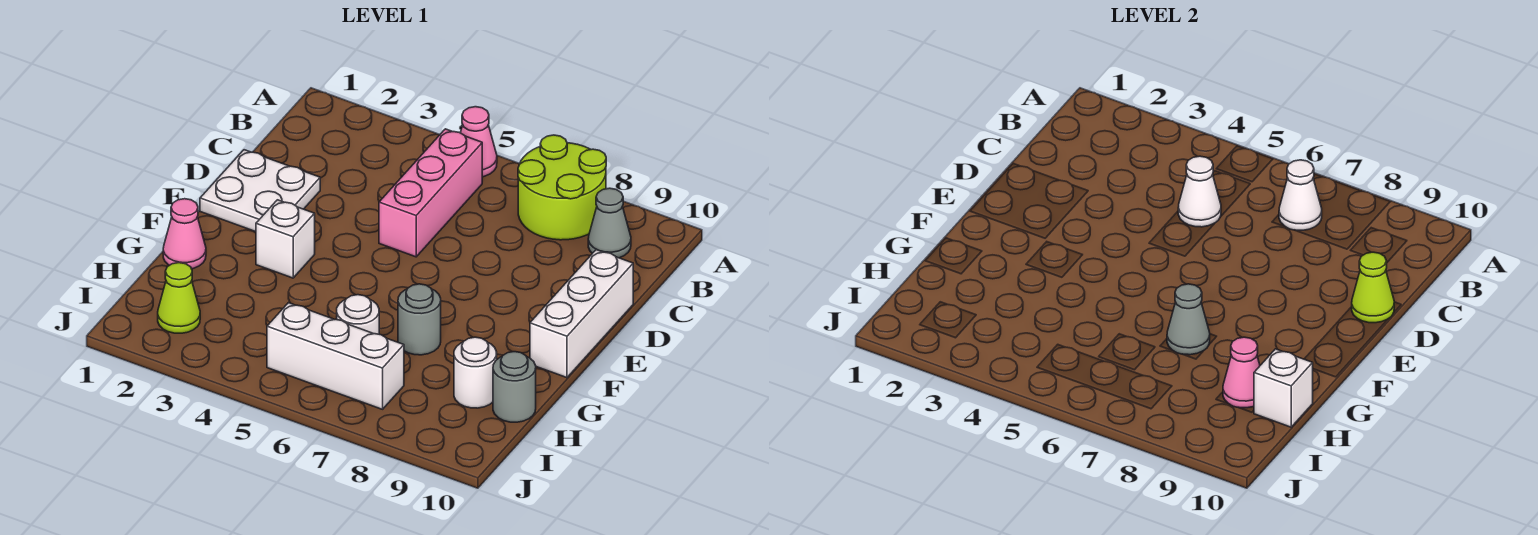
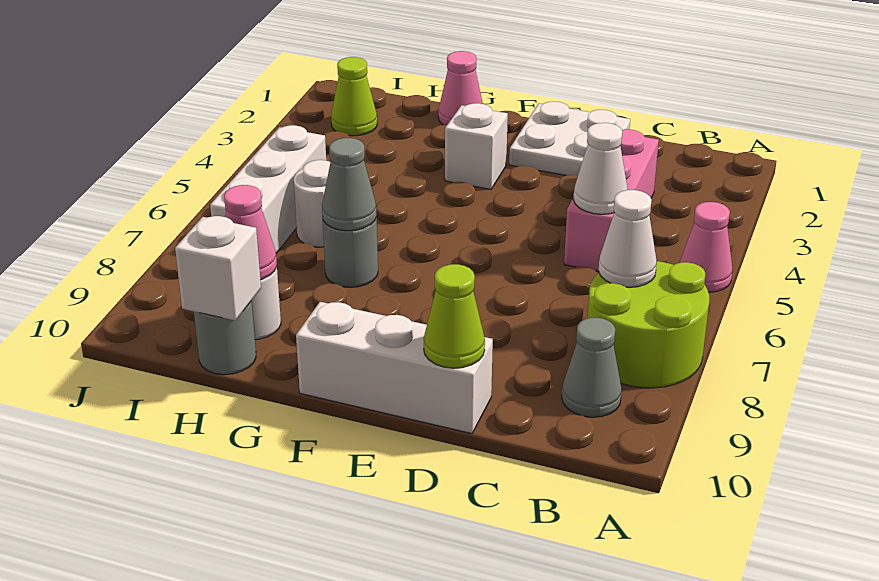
pink brick B5:D5 level 1 -> pink brick C3:C5 level 1

